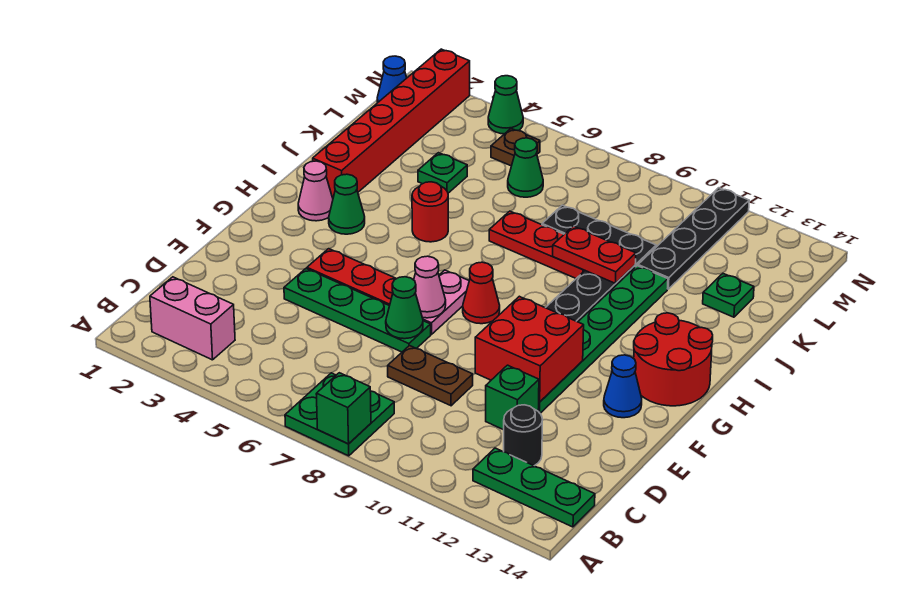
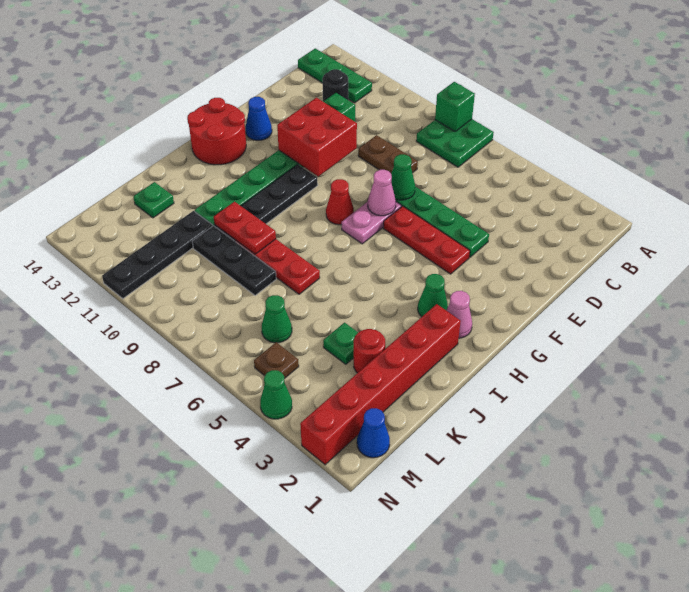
pink brick B2:B3 level 1 -> none
red round brick I5 level 1 -> red round brick K3 level 1

